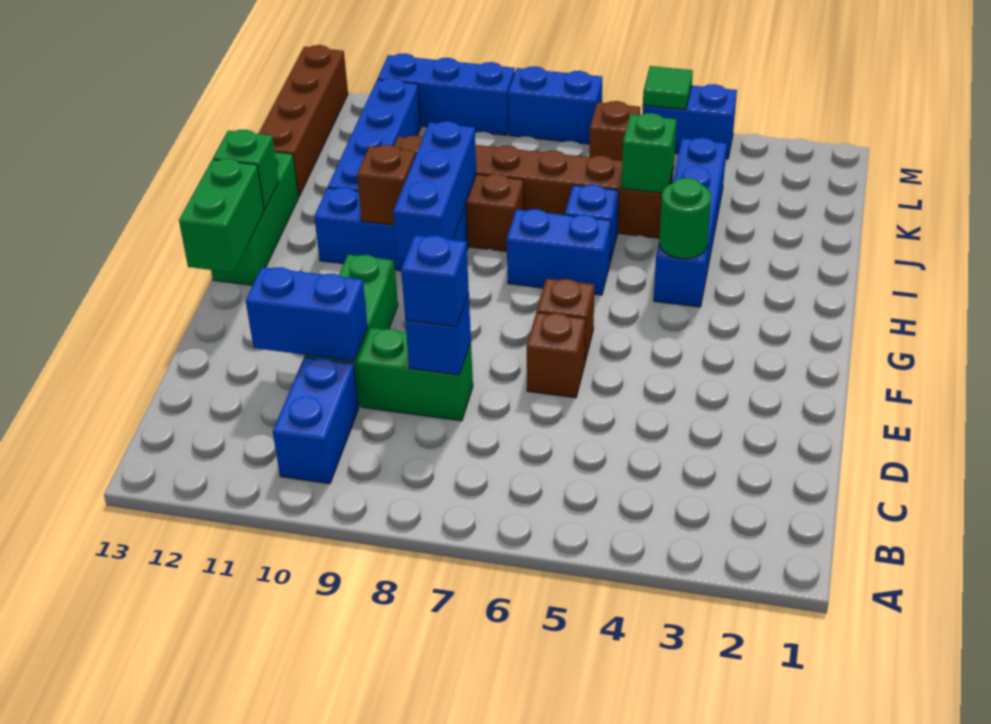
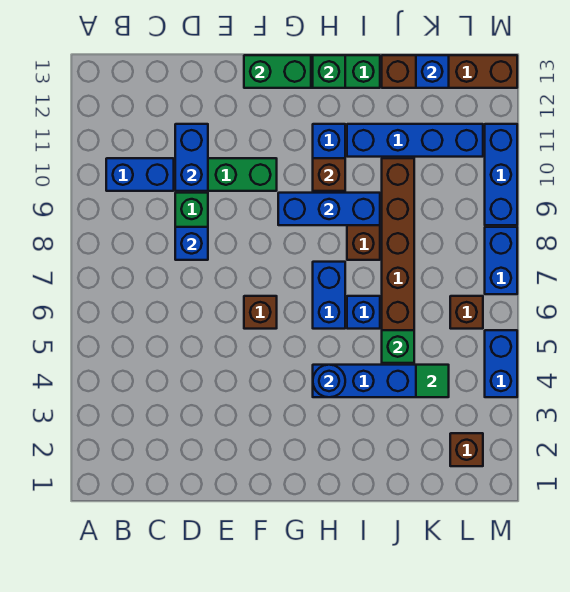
blue brick D8 level 3 -> blue brick K13 level 2
brown brick E6 level 1 -> brown brick L2 level 1
green round brick H4 level 2 -> blue round brick H4 level 2
green tile M5 level 2 -> green tile K4 level 2

